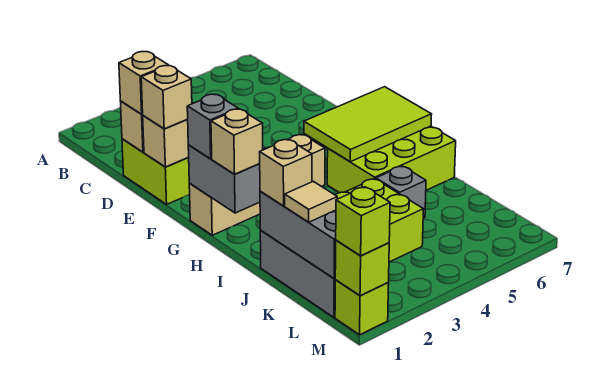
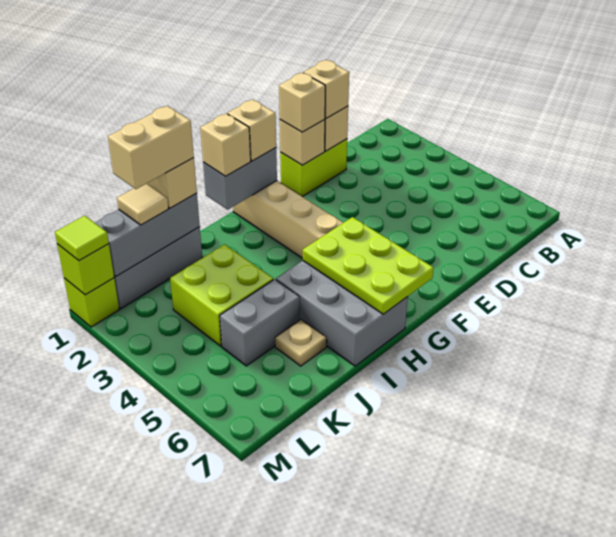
grey brick G1 level 3 -> tan brick G1 level 3
lime tile G5:H7 level 2 -> lime plate G5:H7 level 2
lime brick H5:I7 level 1 -> grey brick H5:I7 level 1
none -> tan brick J1:K1 level 4
grey brick J5 level 1 -> grey brick J5:K5 level 1
none -> tan plate J6 level 1
lime brick M1 level 3 -> lime tile M1 level 3

